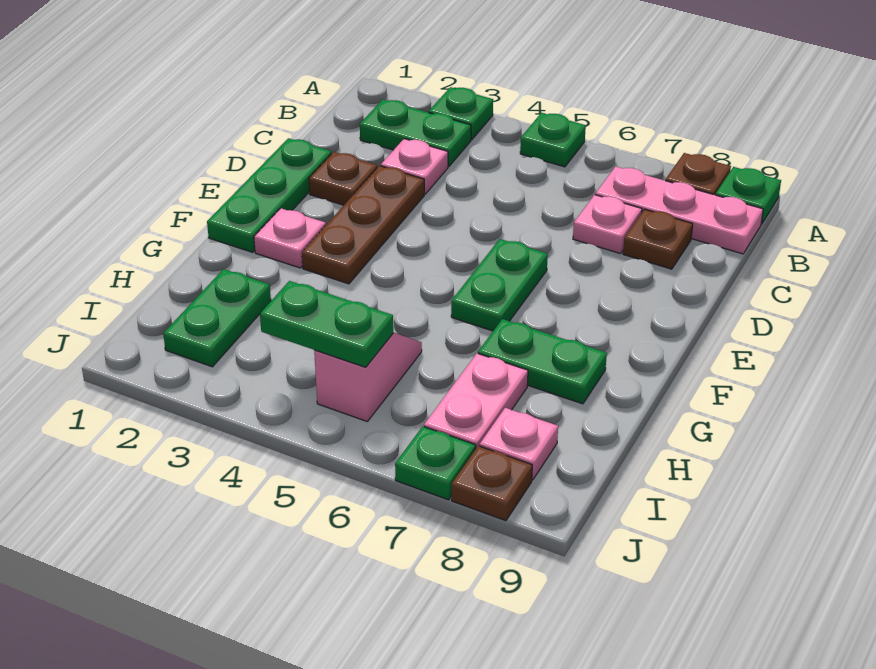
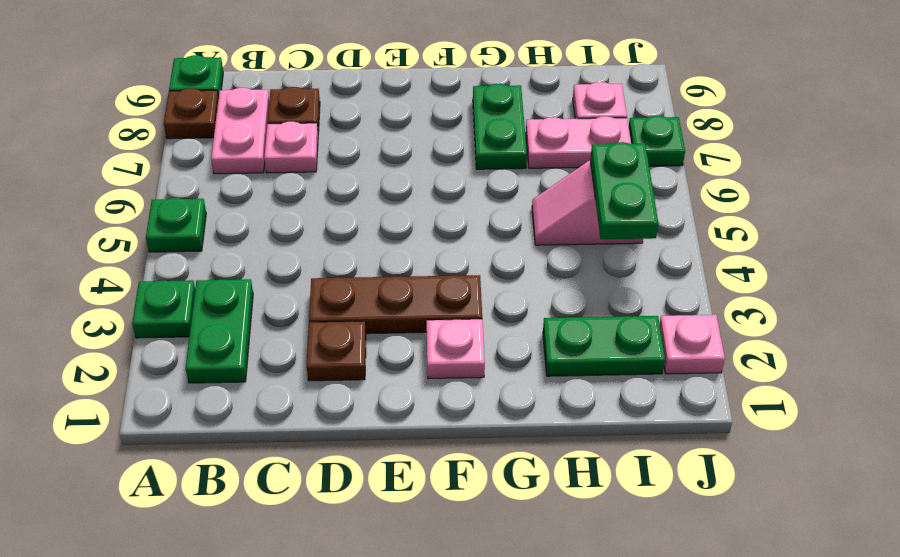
pink plate B7:B9 level 1 -> pink plate B7:B8 level 1
pink plate C3 level 1 -> pink plate J2 level 1
green plate D1:F1 level 1 -> none
green plate E6:F6 level 1 -> none
brown plate J8 level 1 -> none

